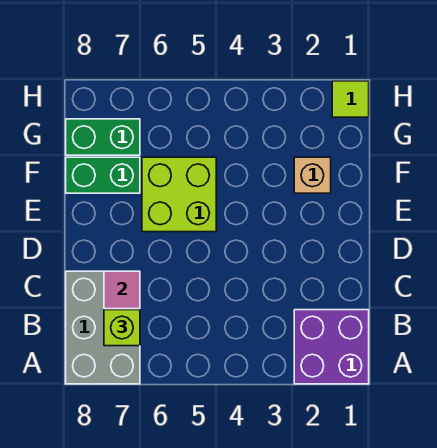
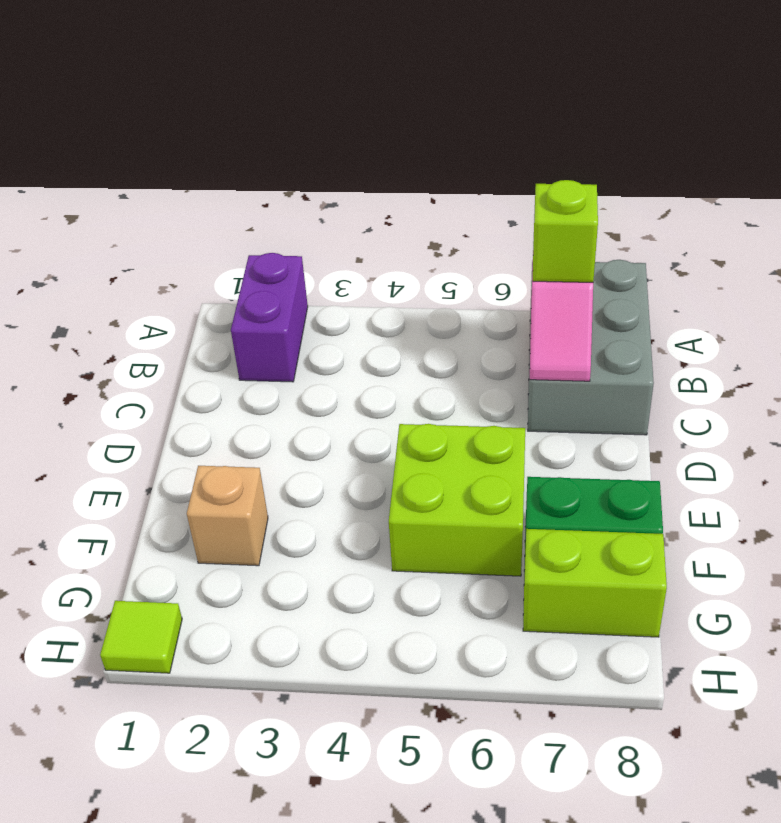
purple brick A1:B2 level 1 -> purple brick A2:B2 level 1
green brick G7:G8 level 1 -> lime brick G7:G8 level 1

